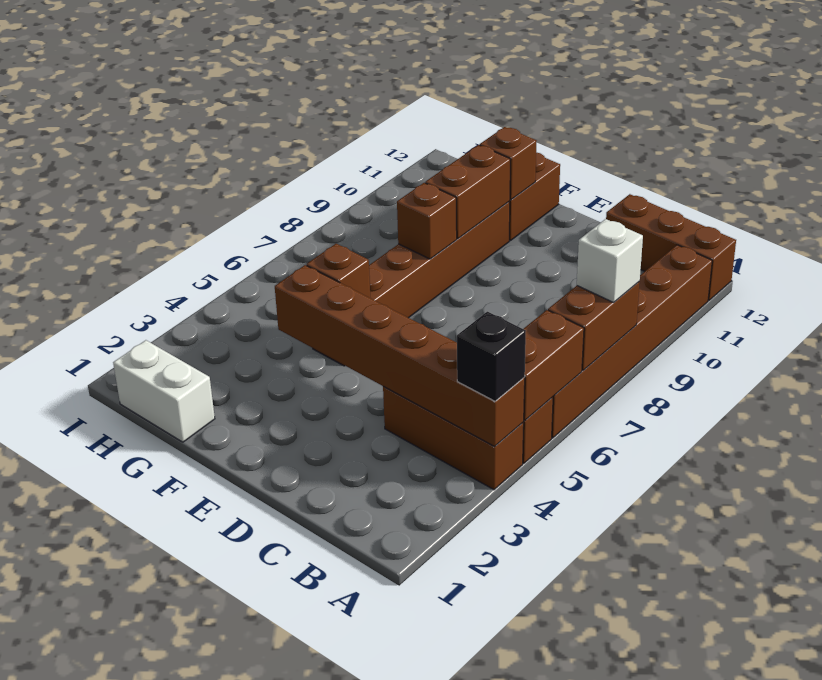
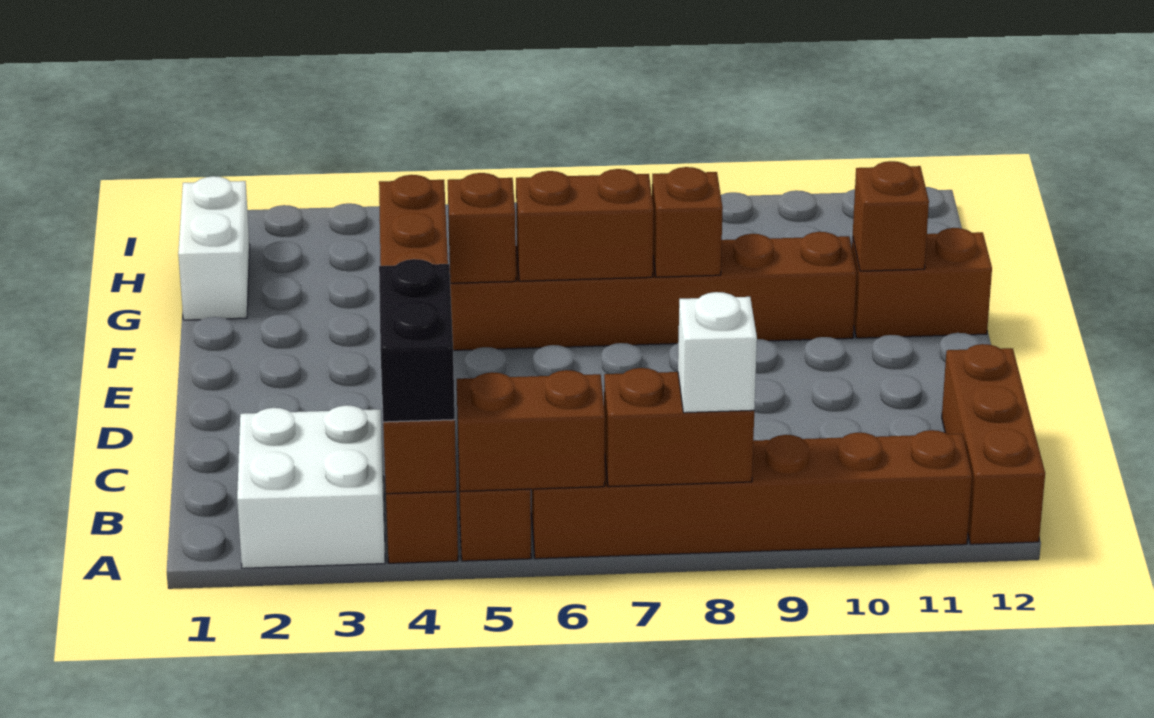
none -> white brick A2:B3 level 1
black brick A4 level 3 -> black brick A4:B4 level 3
brown brick F9:F10 level 2 -> brown brick F6:F7 level 2

